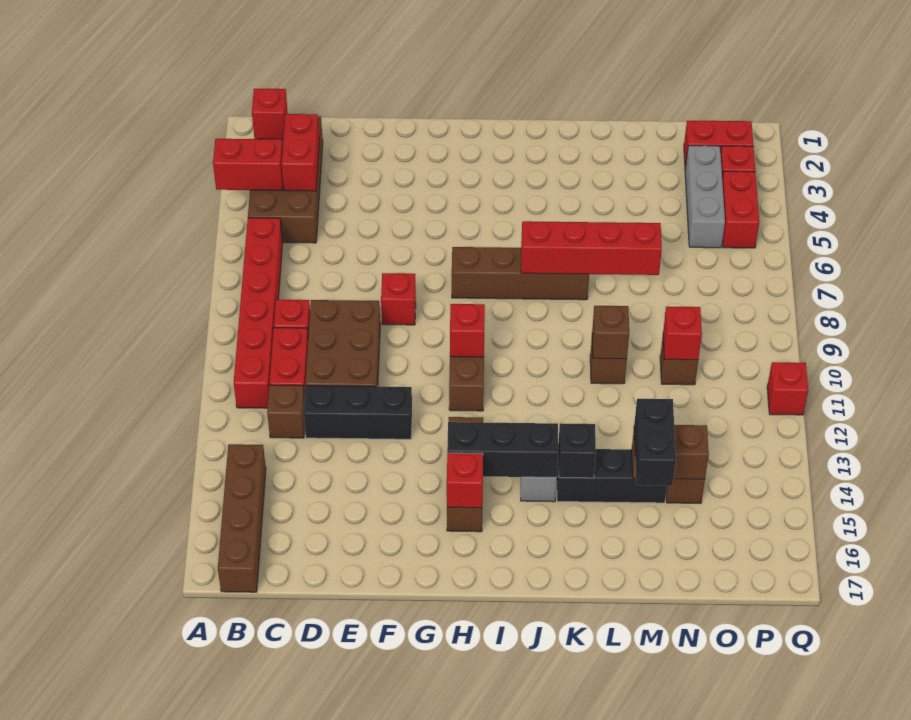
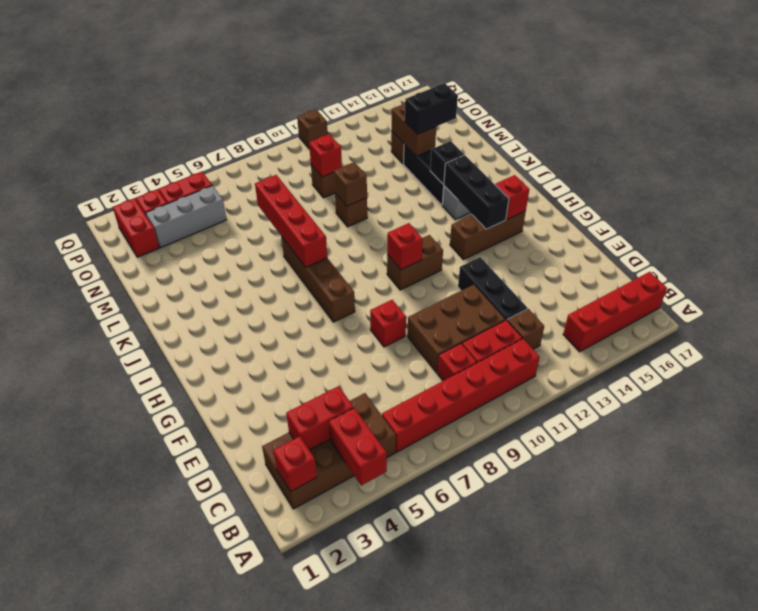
brown brick B14:B17 level 1 -> red brick B14:B17 level 1
red brick Q11 level 1 -> brown brick Q11 level 1

